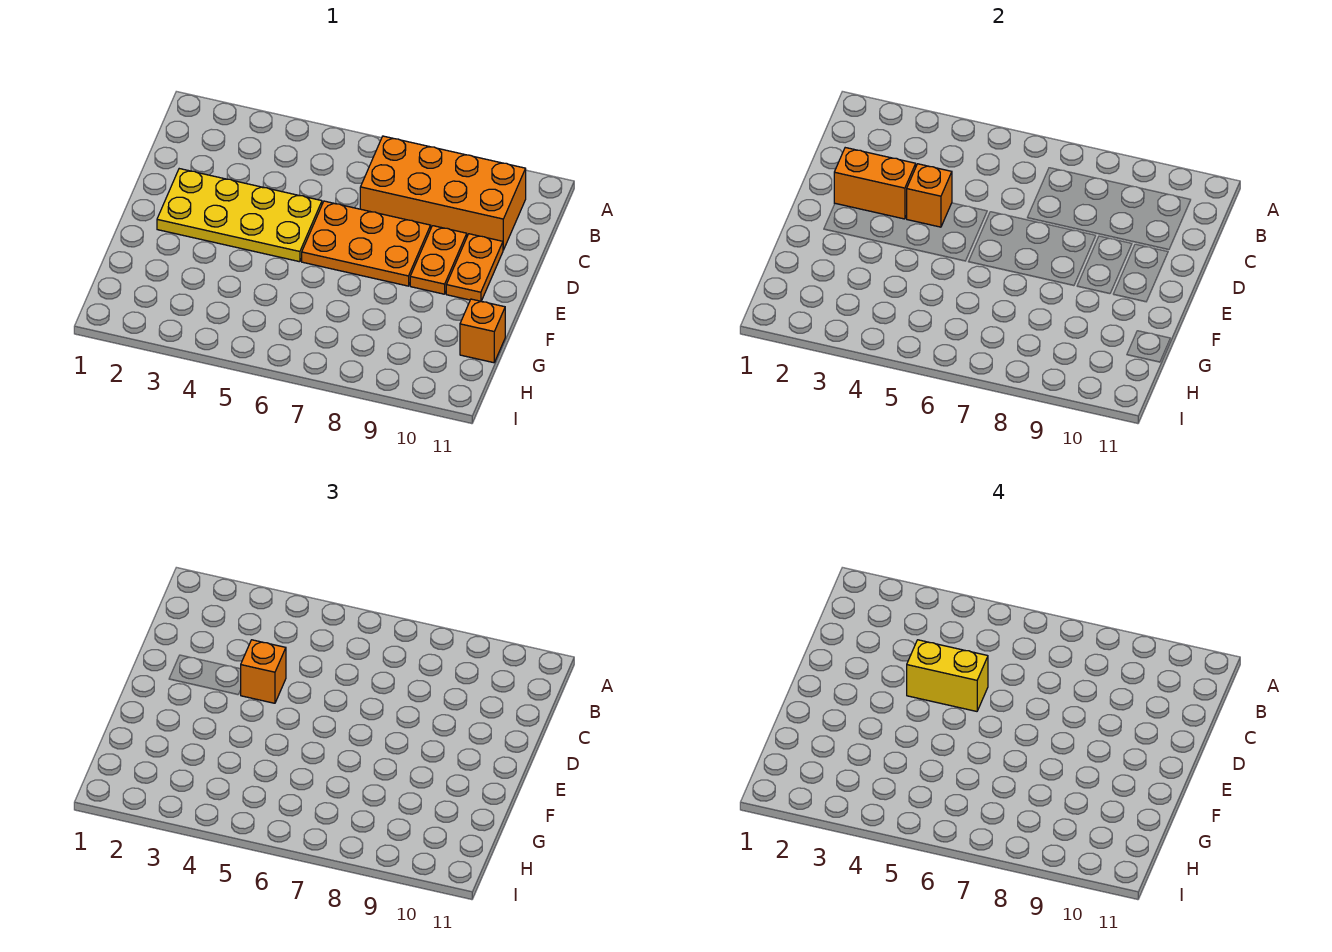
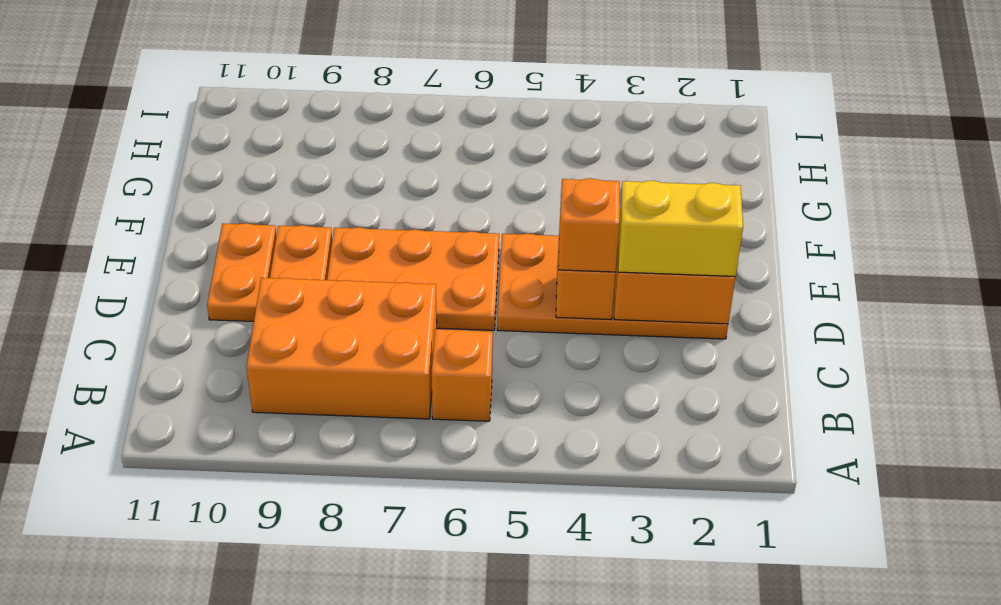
orange brick B7:C10 level 1 -> orange brick B7:C9 level 1
yellow plate D2:E5 level 1 -> orange plate D2:E5 level 1
yellow brick D4:D5 level 4 -> yellow brick D2:D3 level 3
orange brick G11 level 1 -> orange brick B6 level 1

